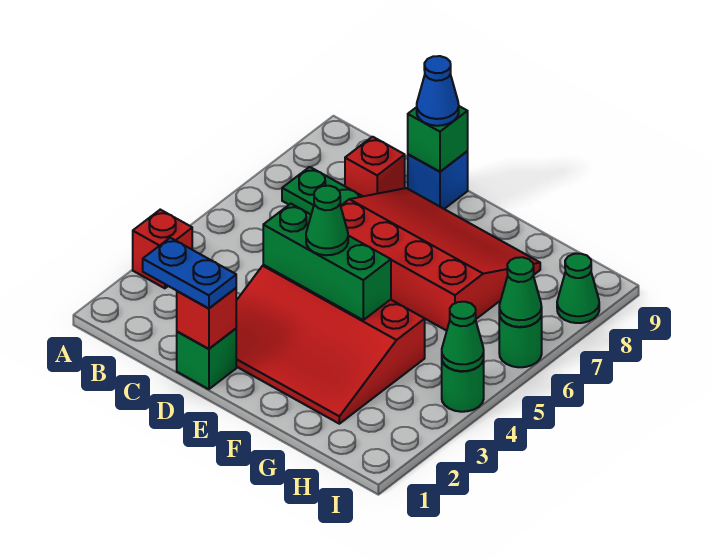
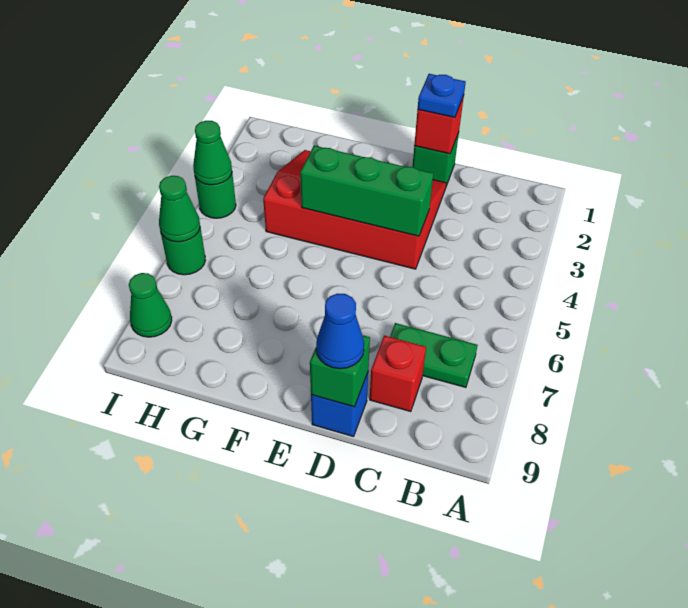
red brick A3 level 1 -> none
blue plate C1:D1 level 3 -> blue plate D1 level 3
red slope D6:G8 level 1 top 6 -> none
green cone E4 level 3 -> none

